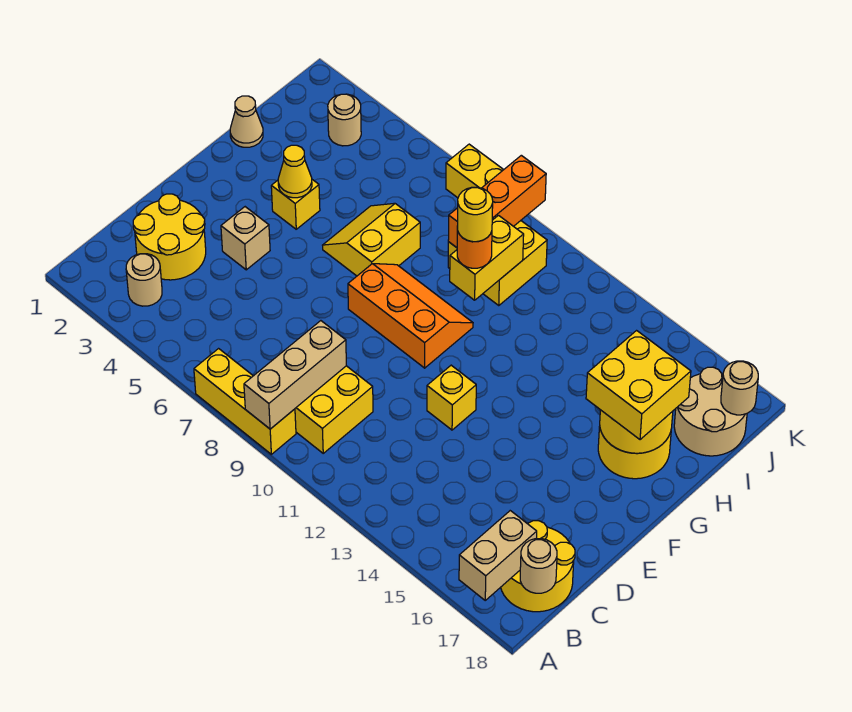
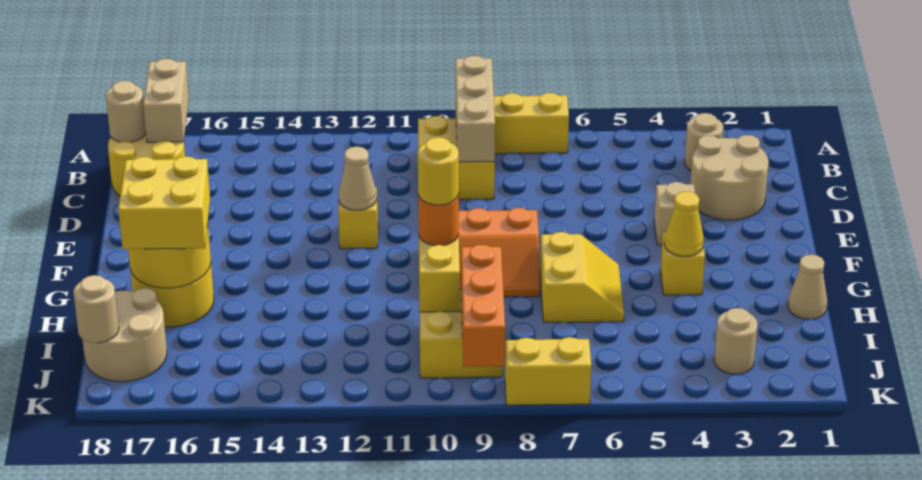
yellow round brick C2:D3 level 1 -> tan round brick C2:D3 level 1
none -> tan cone E12 level 2

